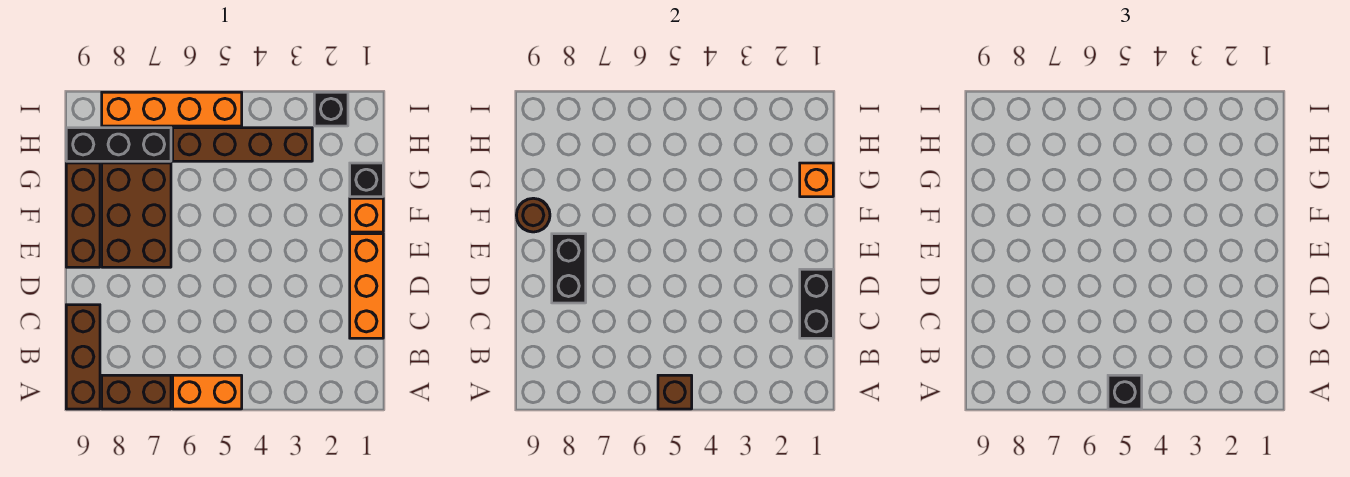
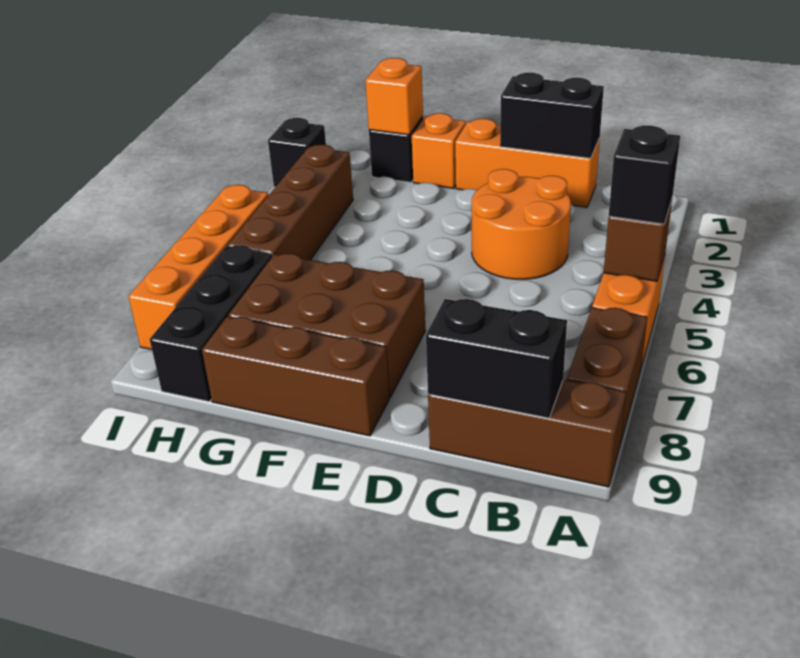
none -> orange round brick C3:D4 level 1
black brick D8:E8 level 2 -> black brick B9:C9 level 2
brown round brick F9 level 2 -> none

